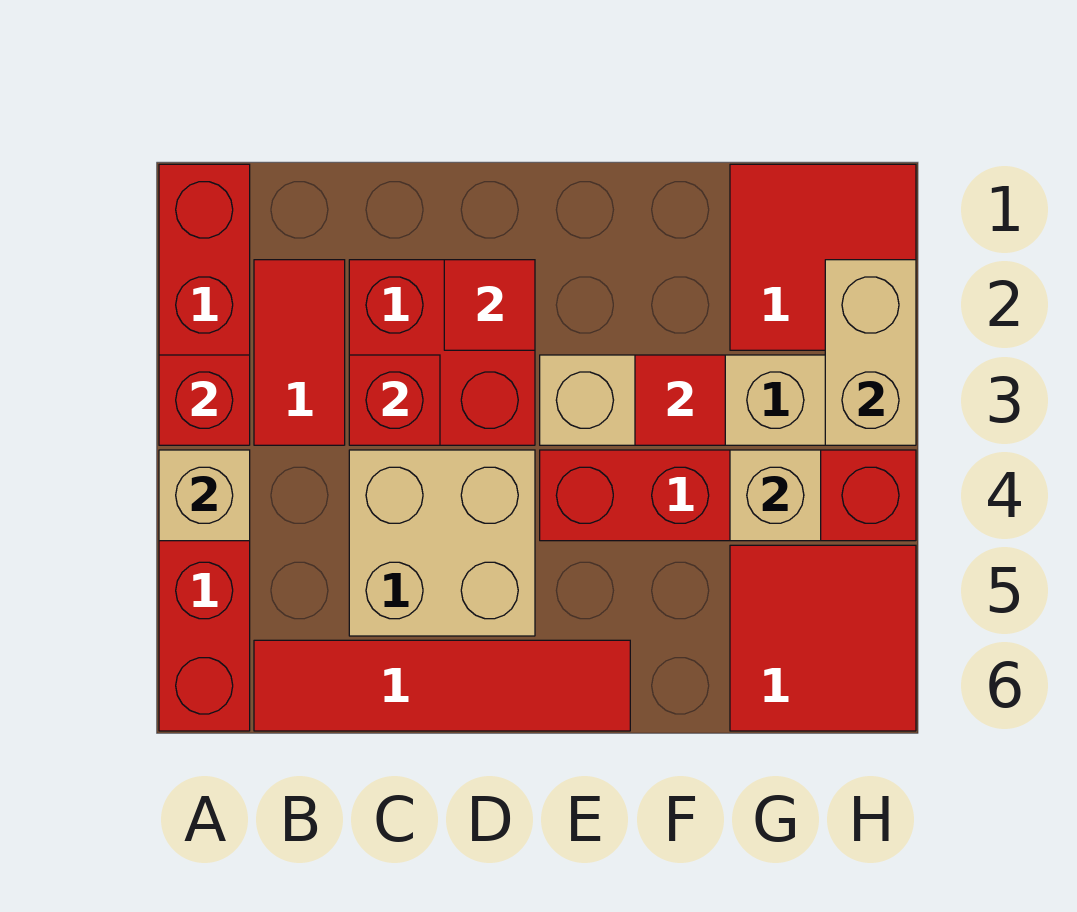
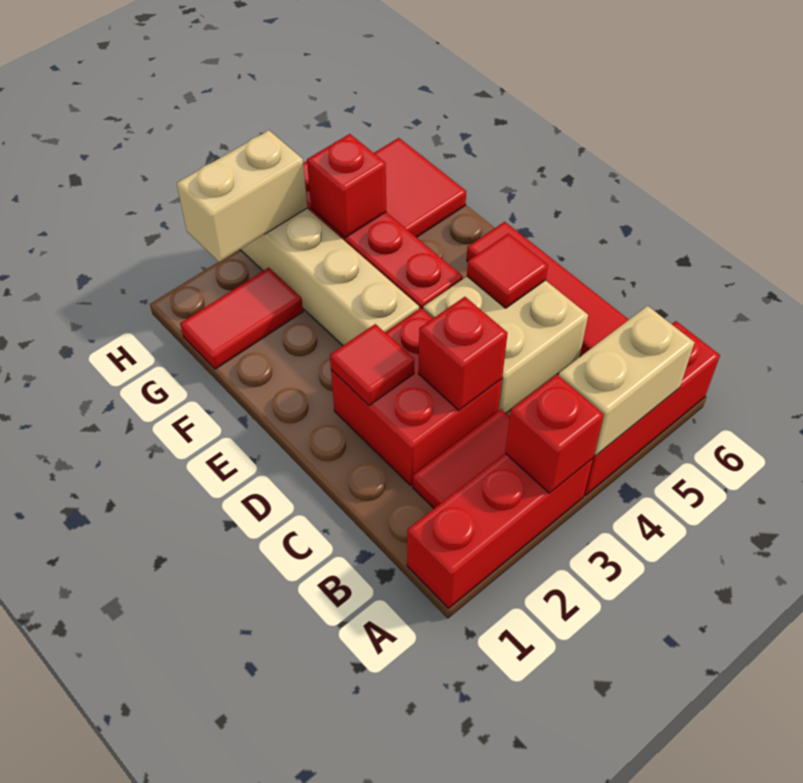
tan brick A4 level 2 -> tan brick A4:A5 level 2
red tile F3 level 2 -> red tile D5 level 2
red tile G1:H2 level 1 -> red tile G1:G2 level 1
tan brick G4 level 2 -> red brick G4 level 2

